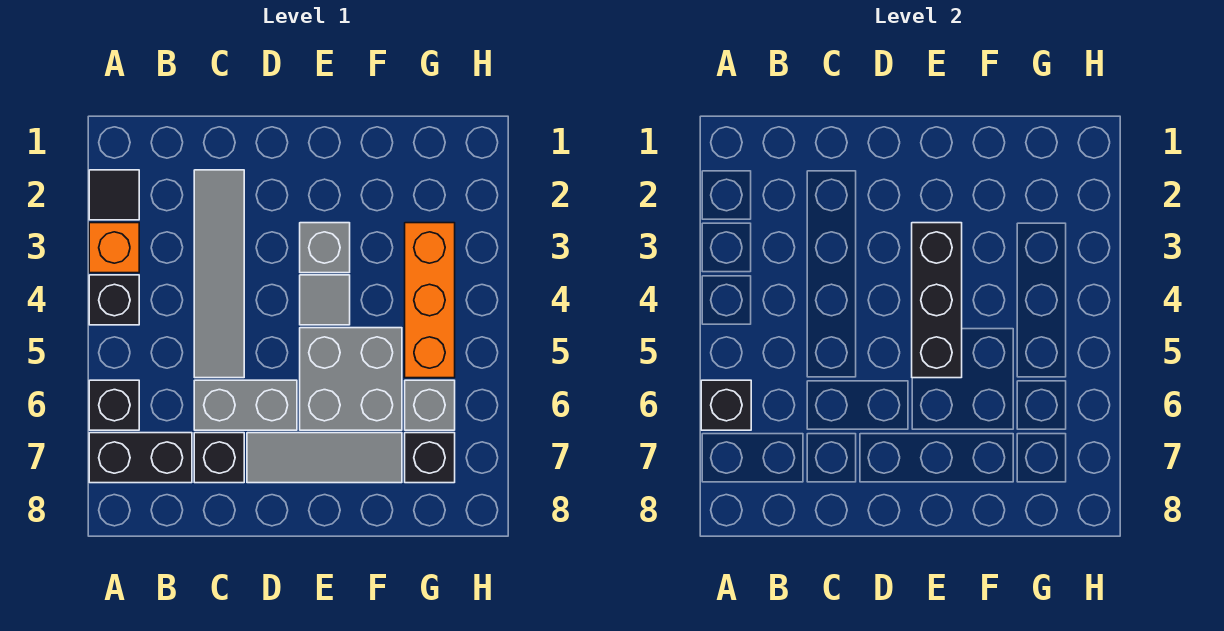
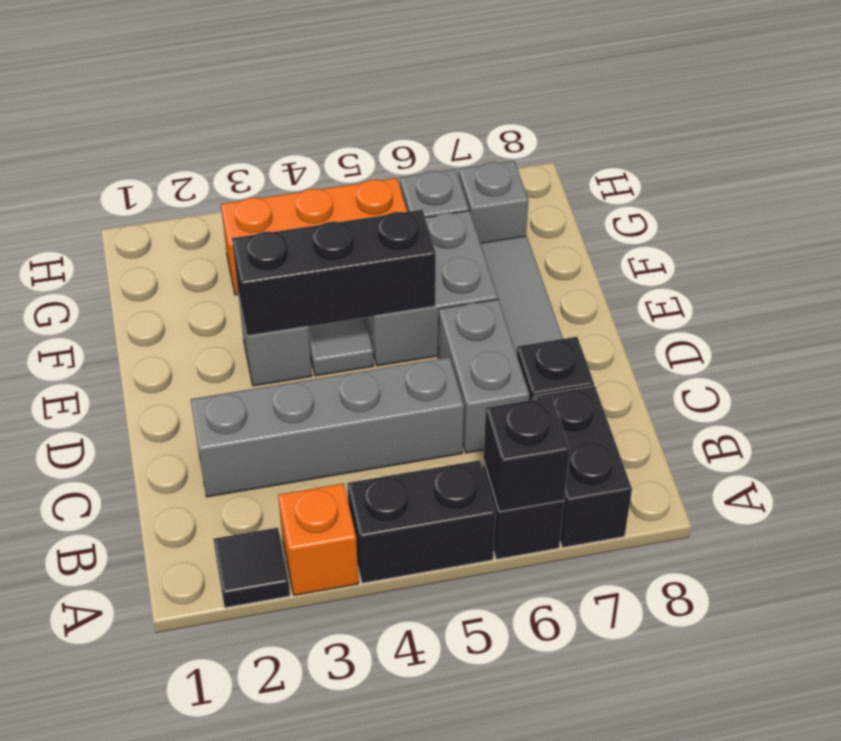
black brick A4 level 1 -> black brick A4:A5 level 1
grey tile C2:C5 level 1 -> grey brick C2:C5 level 1
black brick G7 level 1 -> grey brick G7 level 1

